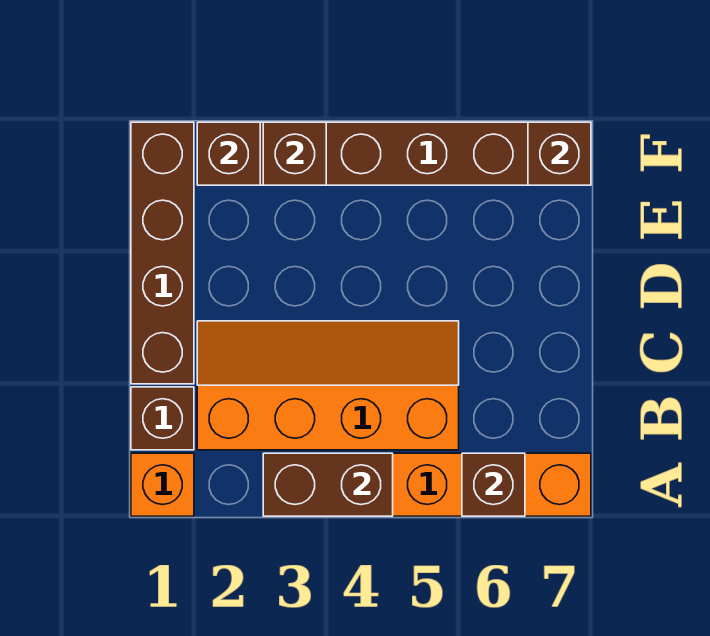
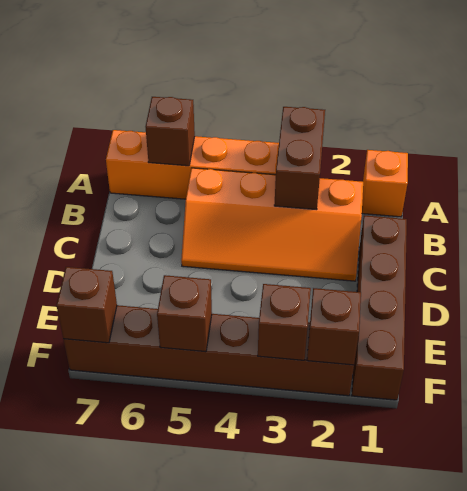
brown brick A3:A4 level 2 -> brown brick A3:B3 level 2
brown brick B1 level 1 -> brown brick F5 level 2

